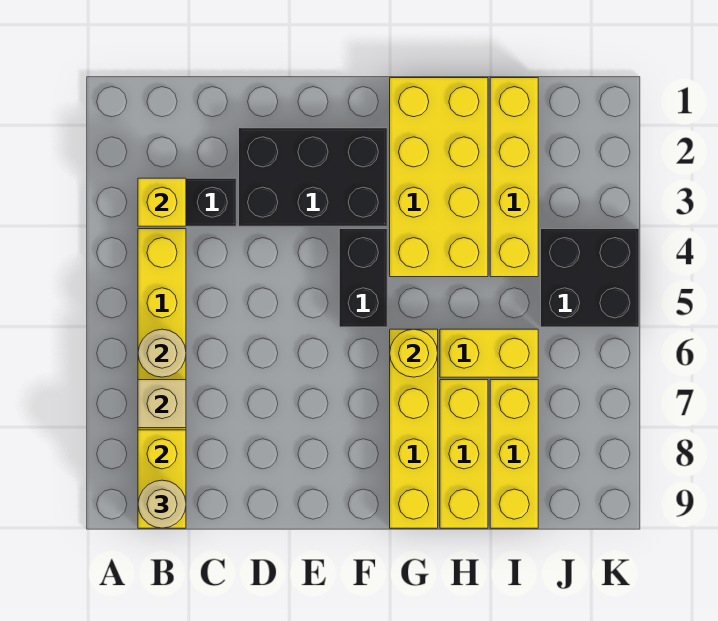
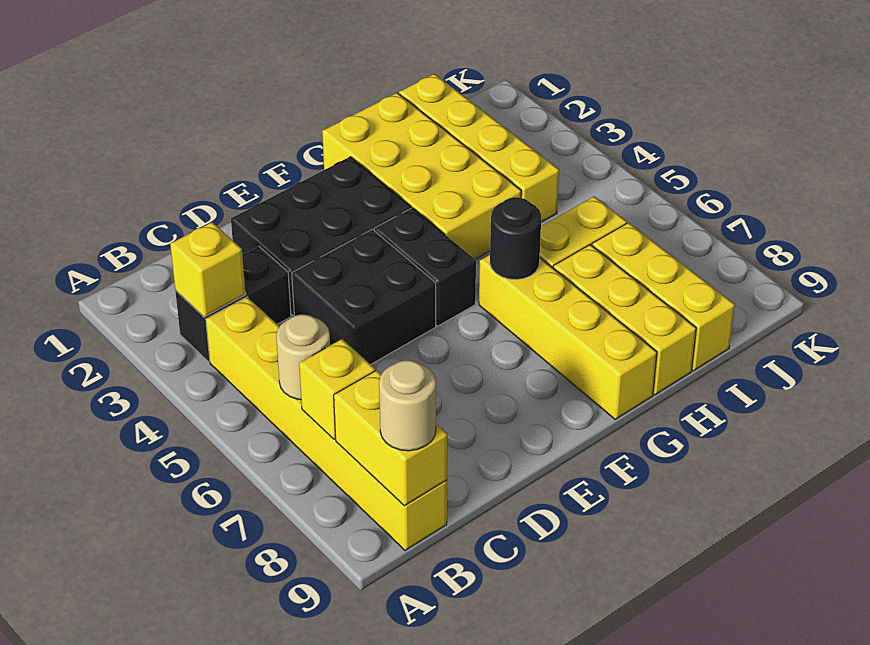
tan brick B7 level 2 -> yellow brick B7 level 2
yellow round brick G6 level 2 -> black round brick G6 level 2
black brick J4:K5 level 1 -> black brick D4:E5 level 1

